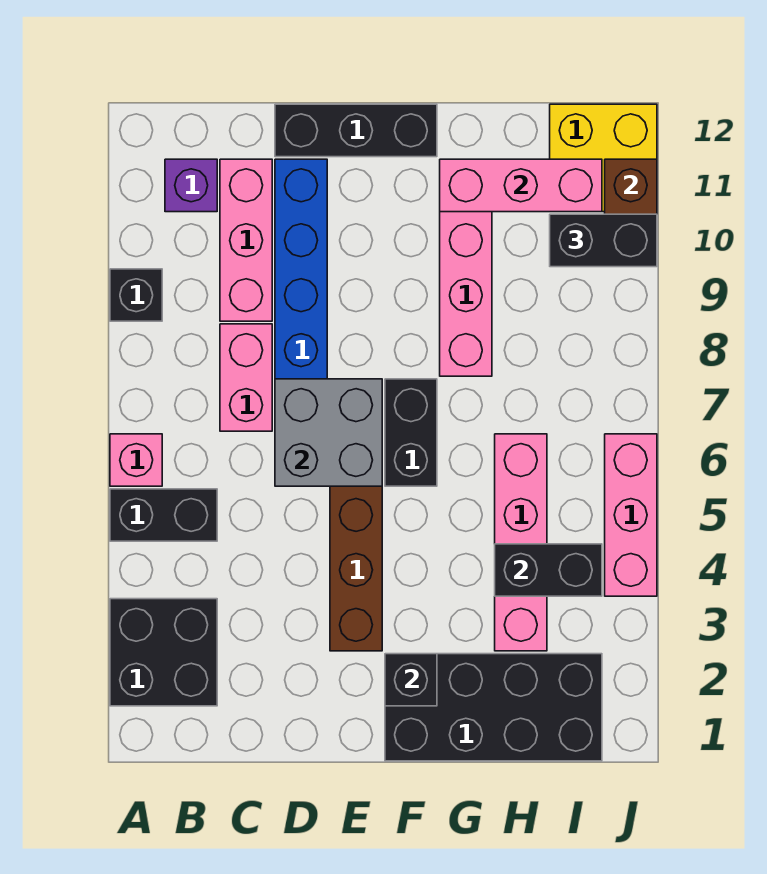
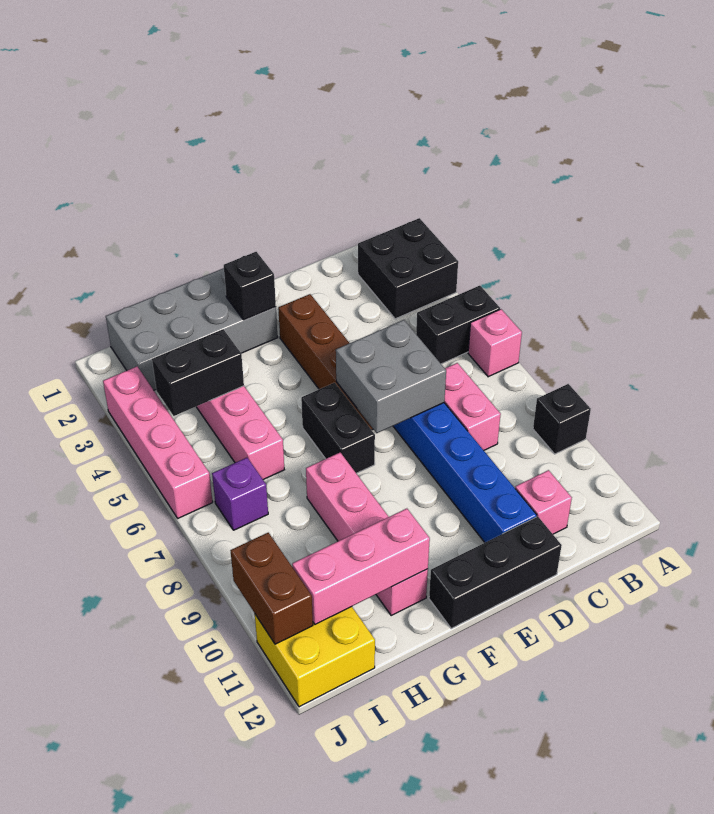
purple brick B11 level 1 -> purple brick I7 level 1
pink brick C9:C11 level 1 -> pink brick C11 level 1
black brick F1:I2 level 1 -> grey brick F1:I2 level 1
black brick I10:J10 level 3 -> none
pink brick J4:J6 level 1 -> pink brick J3:J6 level 1

